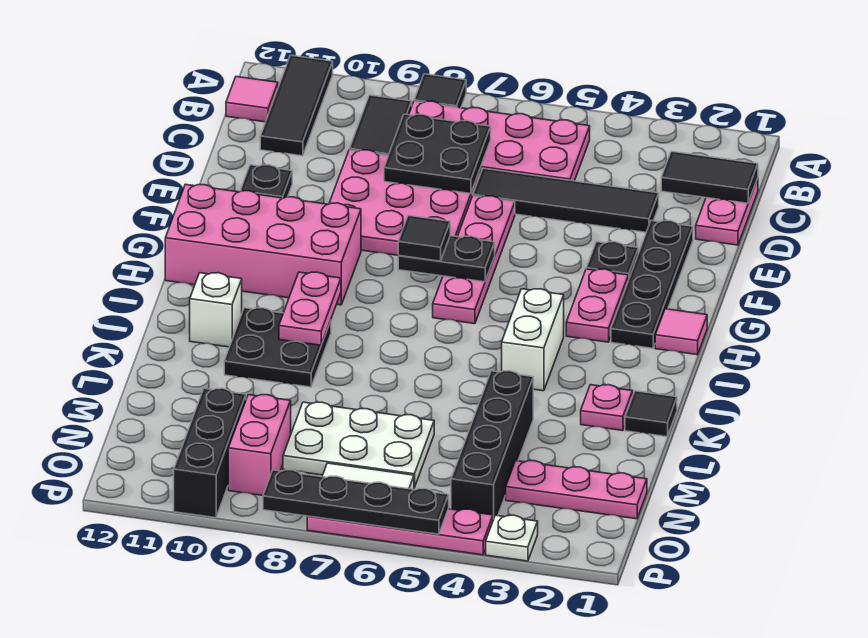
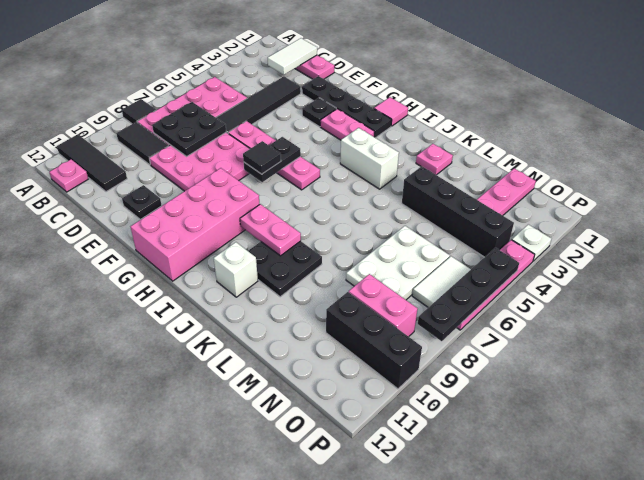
pink tile B12 level 1 -> pink plate B12 level 1
black tile C1:C2 level 2 -> white tile C1:C2 level 2
black tile K1 level 1 -> none

